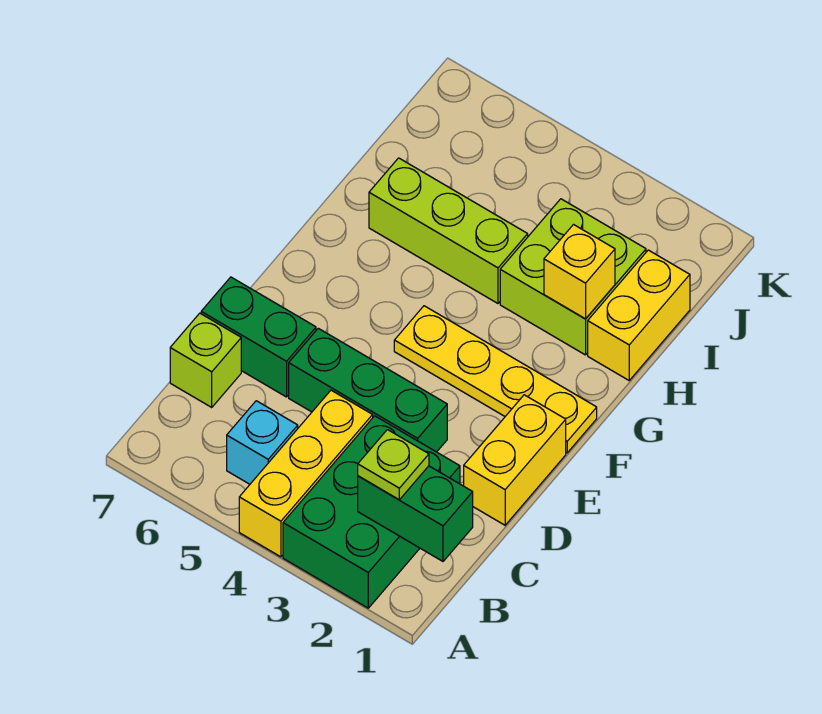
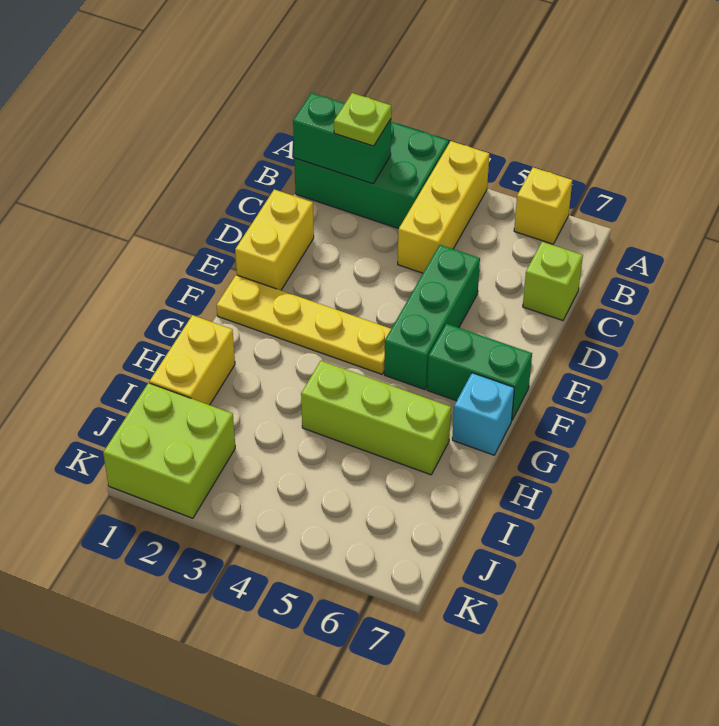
green brick A2:C3 level 1 -> green brick A1:B3 level 1
cyan brick B5 level 1 -> cyan brick G7 level 1
green brick D3:D5 level 1 -> green brick D5:F5 level 1
green brick D6:D7 level 1 -> green brick F6:F7 level 1
lime brick H2:I3 level 1 -> lime brick J1:K2 level 1
yellow brick H2 level 2 -> yellow brick A6 level 1

